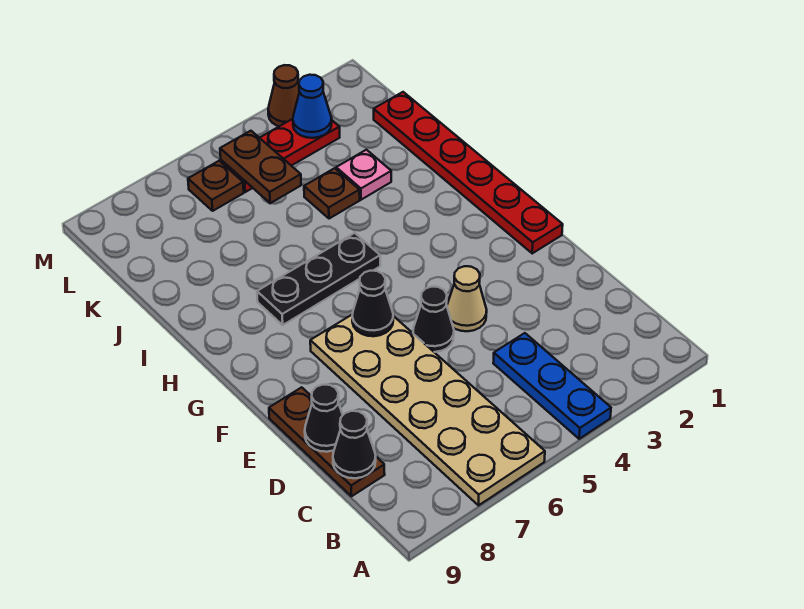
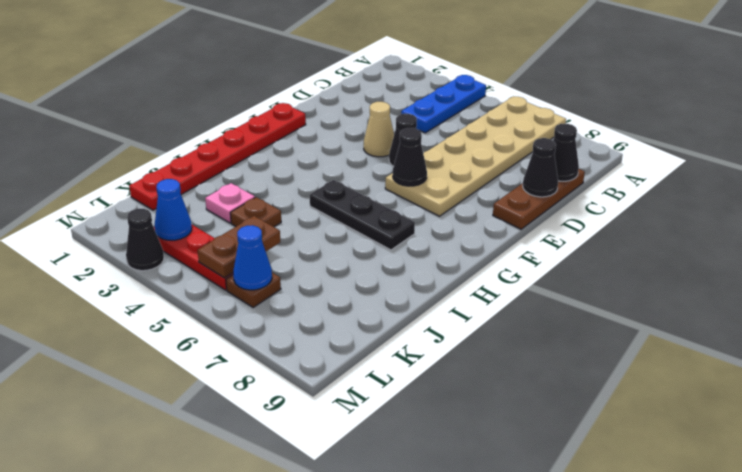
none -> blue cone L6 level 2
brown cone M3 level 1 -> black cone M3 level 1

